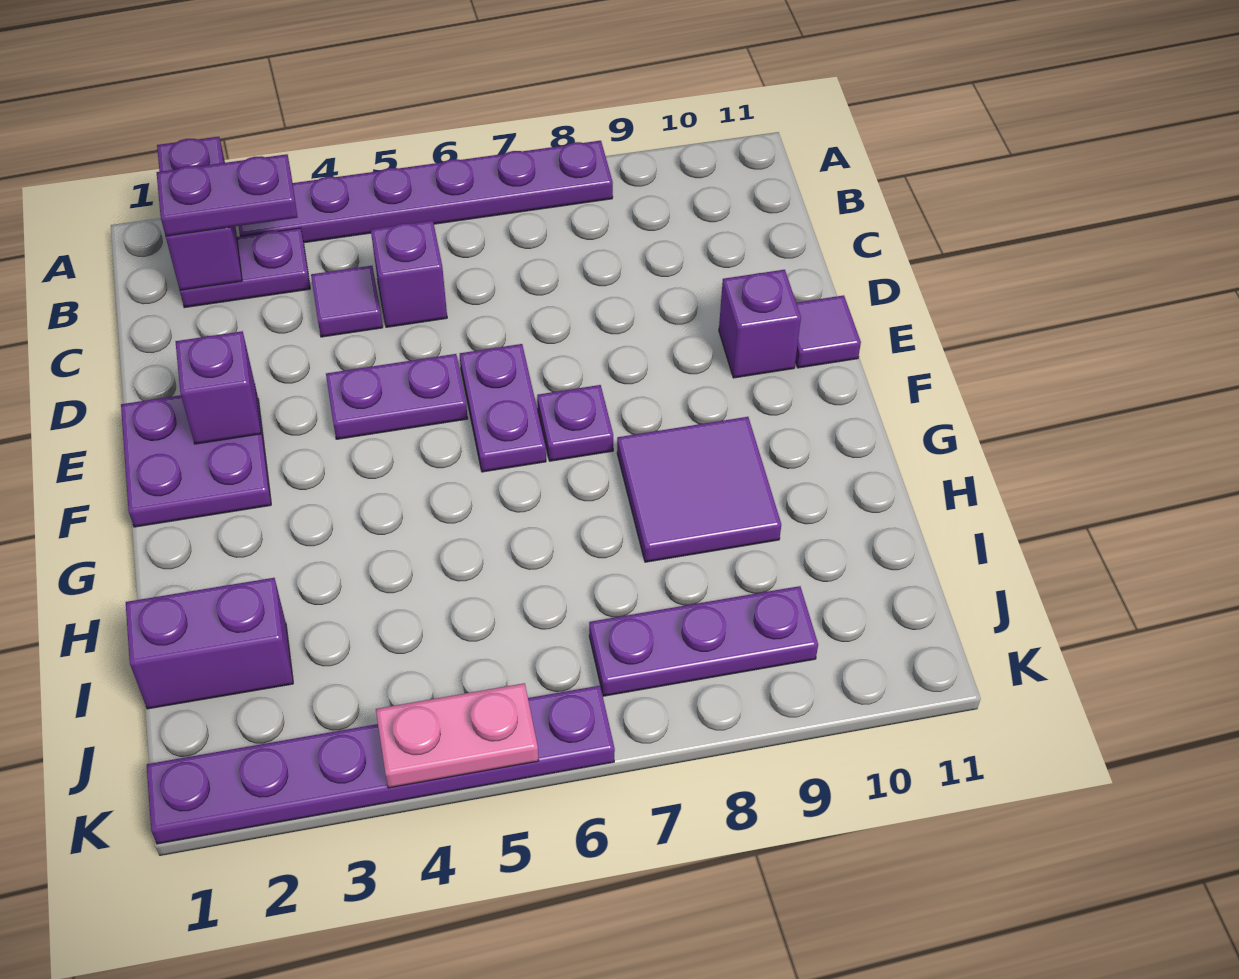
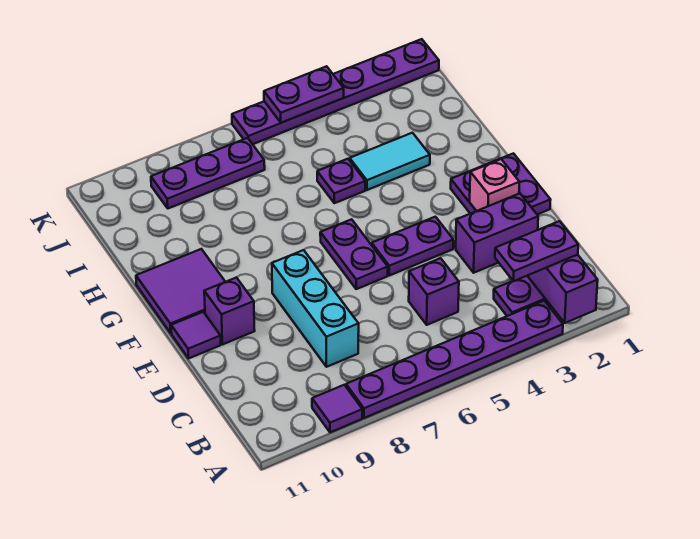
purple tile C4 level 1 -> purple tile A9 level 1
none -> cyan brick C8:E8 level 1
purple brick E2 level 2 -> pink brick E2 level 2
purple plate F7 level 1 -> purple plate H5 level 1
purple tile G8:H9 level 1 -> purple tile F10:G11 level 1
none -> cyan tile H3:H4 level 1
purple brick I1:I2 level 1 -> purple brick D2:D3 level 1
pink plate K4:K5 level 2 -> purple plate K4:K5 level 2

